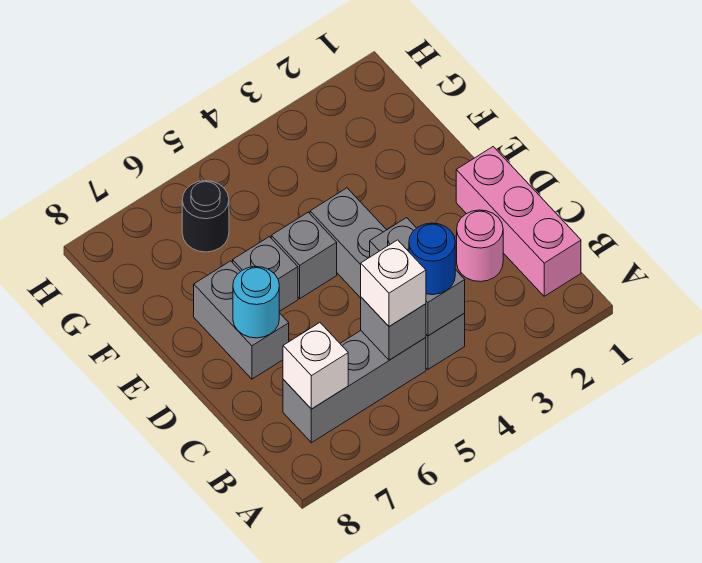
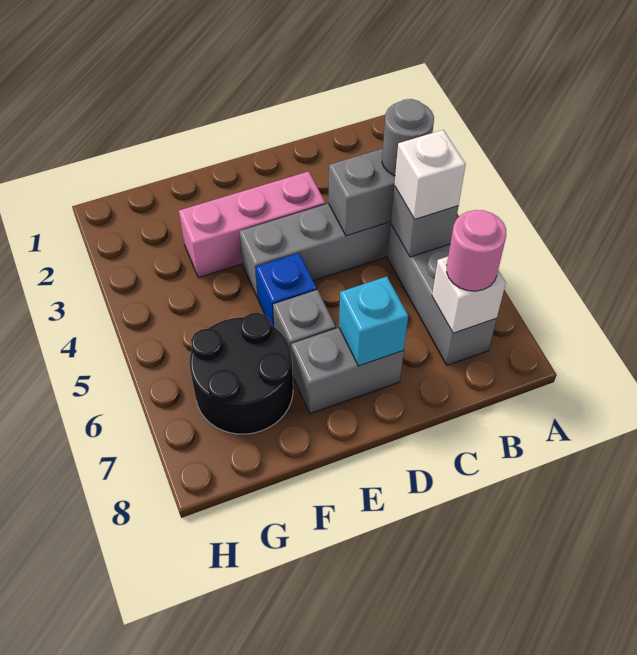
pink brick B1:D1 level 1 -> pink brick D3:F3 level 1
blue round brick B4 level 3 -> grey round brick B4 level 3
pink round brick C2 level 1 -> pink round brick B7 level 3
cyan round brick D7 level 2 -> cyan brick D7 level 2
grey brick E5 level 1 -> blue brick E5 level 1
black round brick G6 level 1 -> black round brick F6:G7 level 1

